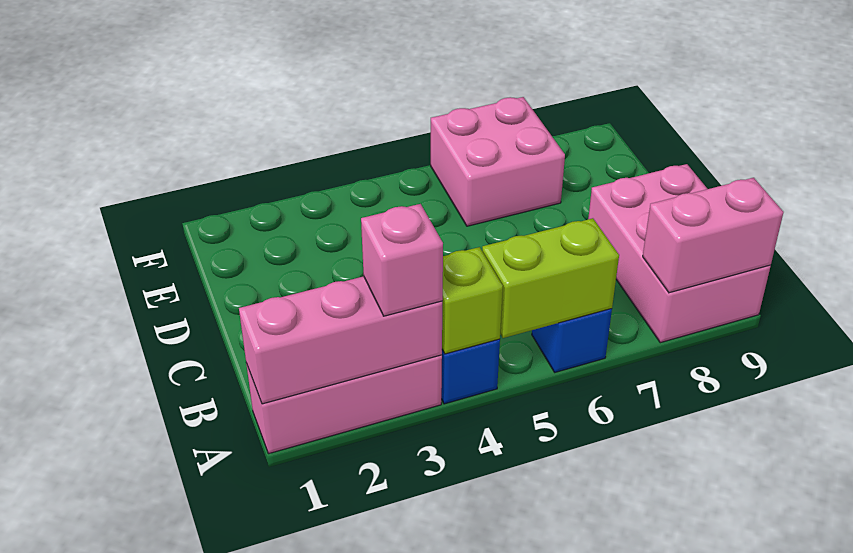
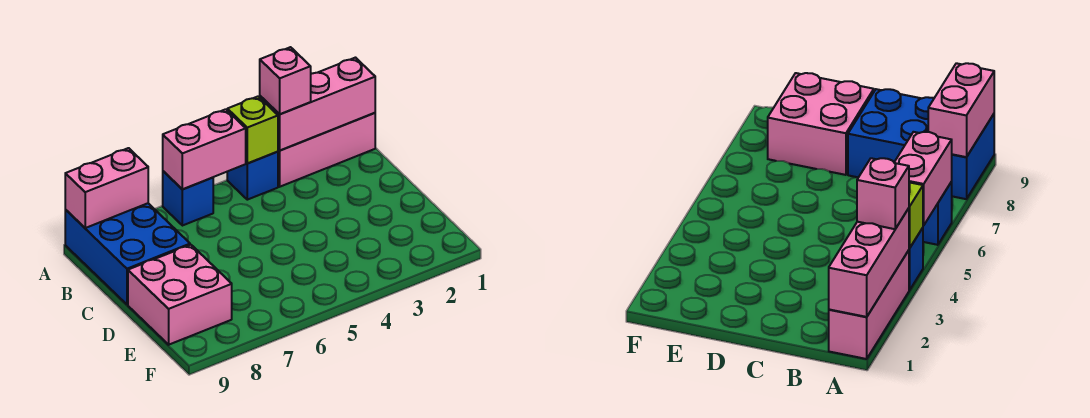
lime brick A5:A6 level 2 -> pink brick A5:A6 level 2
pink brick A8:C9 level 1 -> blue brick A8:C9 level 1
pink brick E6:F7 level 1 -> pink brick D8:E9 level 1

